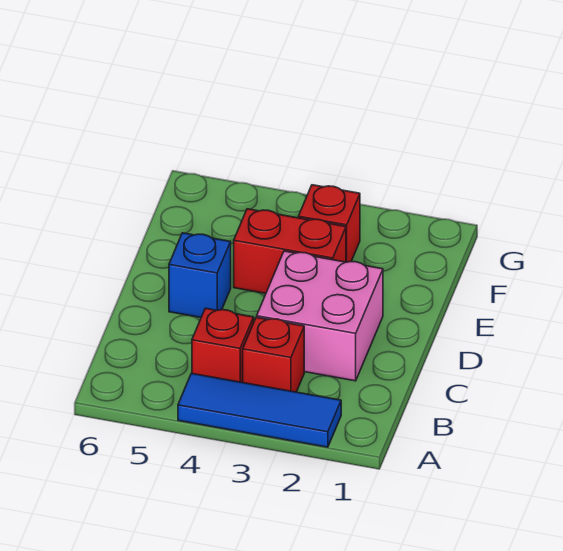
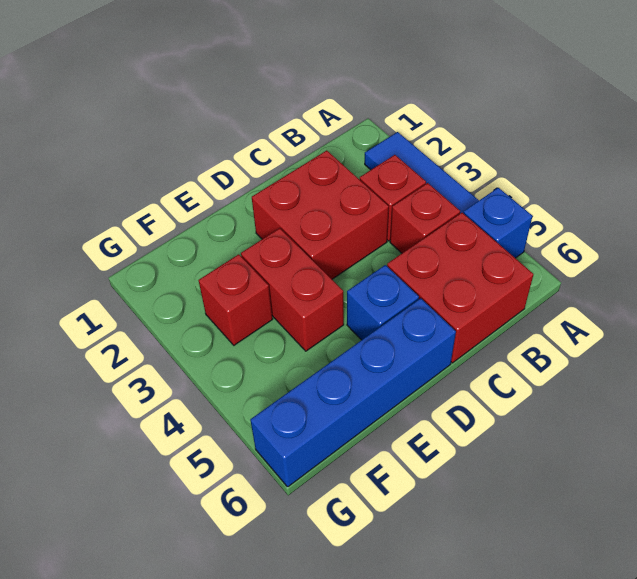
none -> blue brick A5 level 1
none -> red brick B5:C6 level 1
pink brick C2:D3 level 1 -> red brick C2:D3 level 1
none -> blue brick D6:G6 level 1

